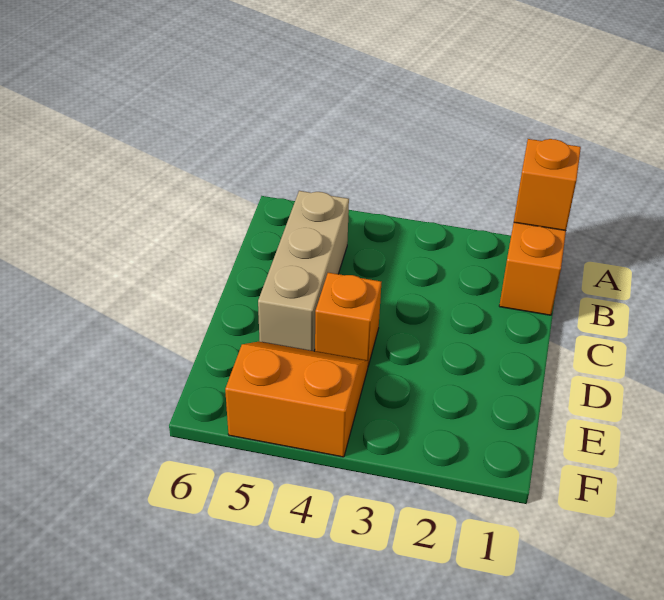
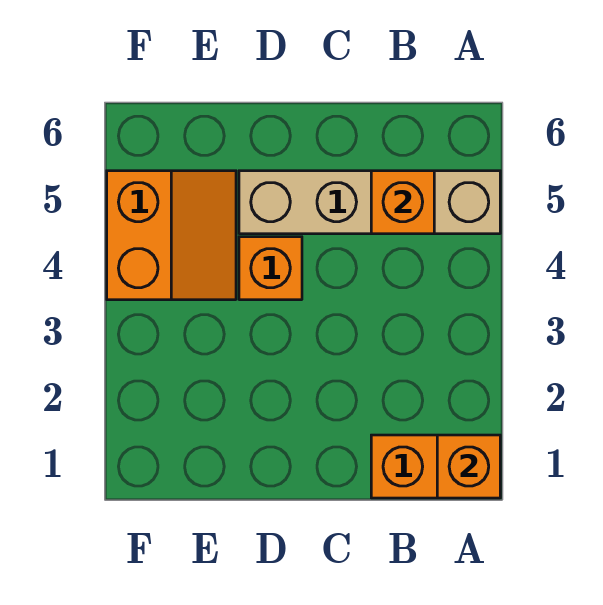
tan brick B5:D5 level 1 -> tan brick A5:D5 level 1
none -> orange brick B5 level 2

